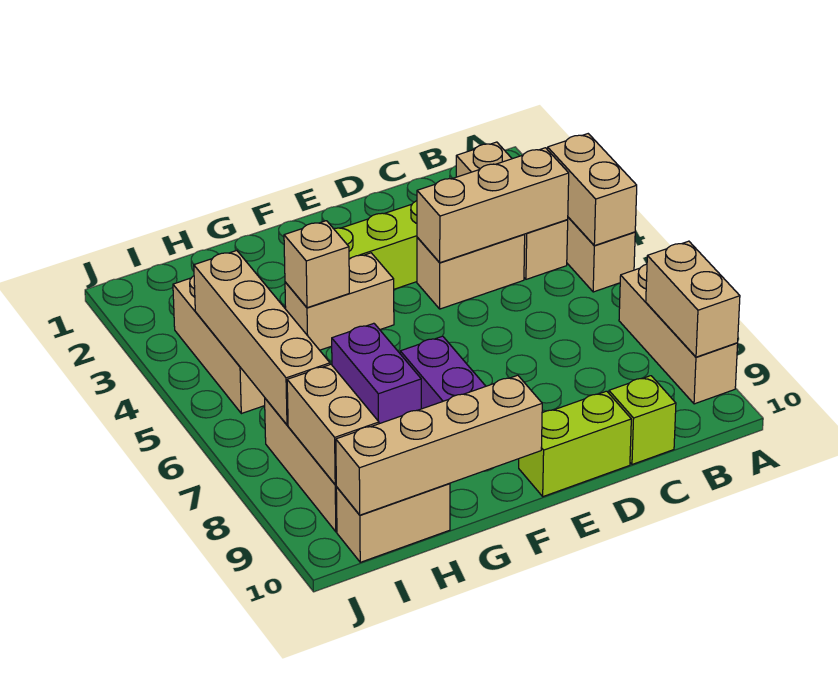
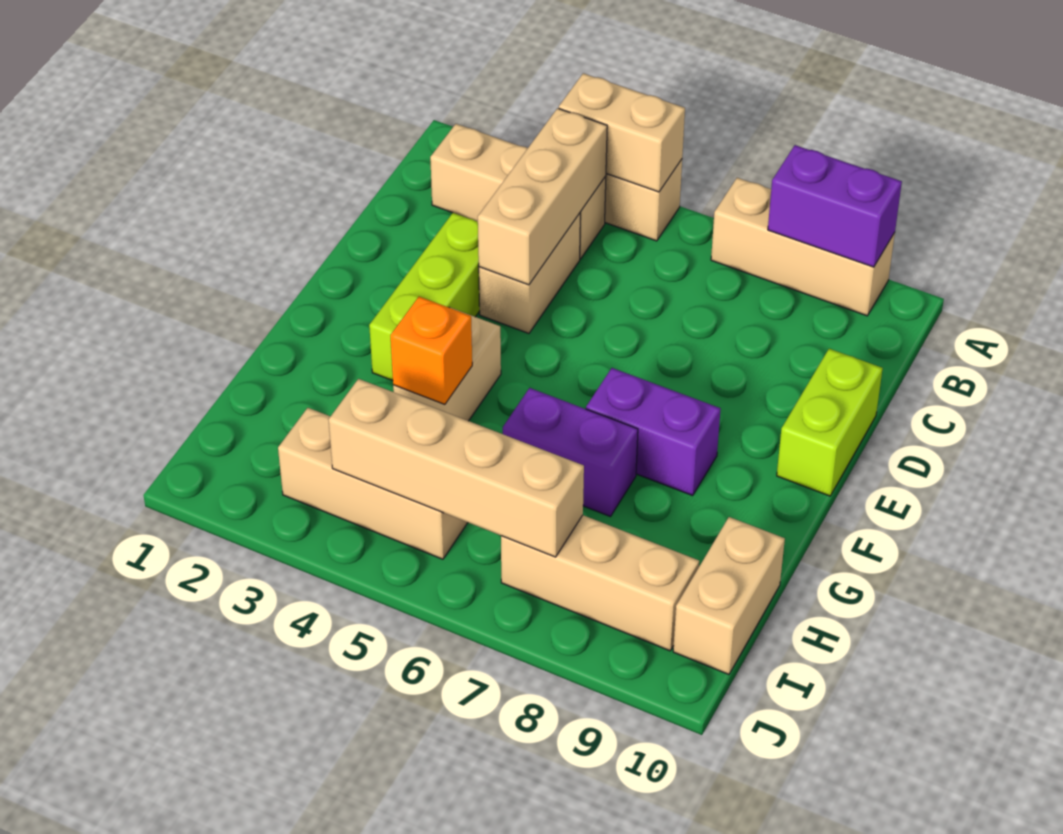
tan brick A8:A9 level 2 -> purple brick A8:A9 level 2
lime brick C10 level 1 -> none
tan brick F10:I10 level 2 -> none
tan brick G4 level 2 -> orange brick G4 level 2
tan brick I8:I9 level 2 -> none

